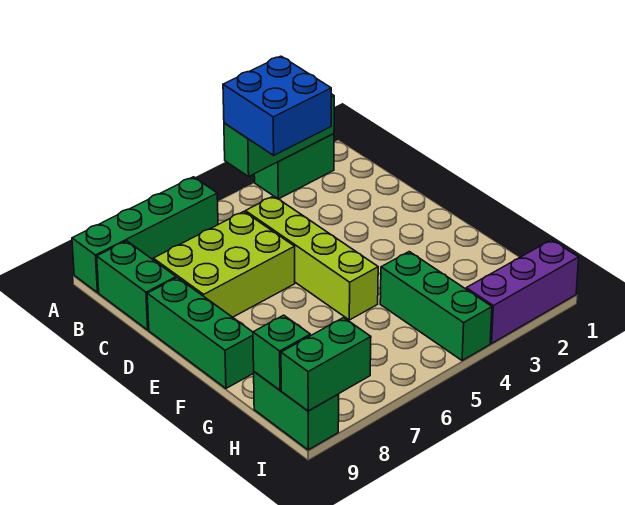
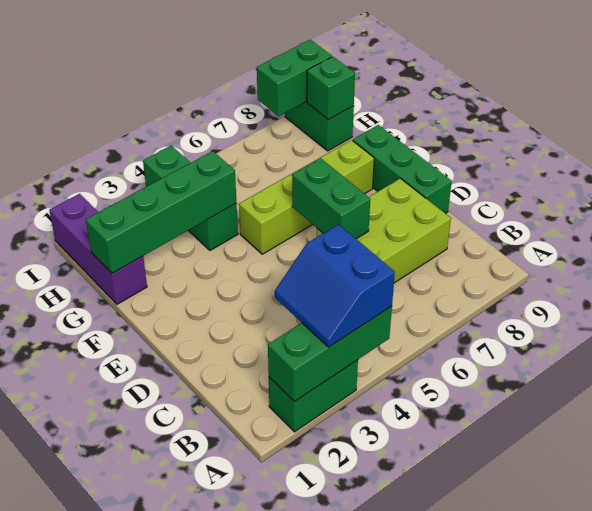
blue brick A3:B4 level 3 -> blue slope A3:B4 level 3 top 4
green brick A6:A9 level 1 -> green brick G1:G4 level 2
green brick B9:C9 level 1 -> green brick D6:E6 level 2
lime brick C5:F5 level 1 -> lime brick F5:F8 level 1
purple brick I1:I3 level 1 -> purple brick G1:I1 level 1

